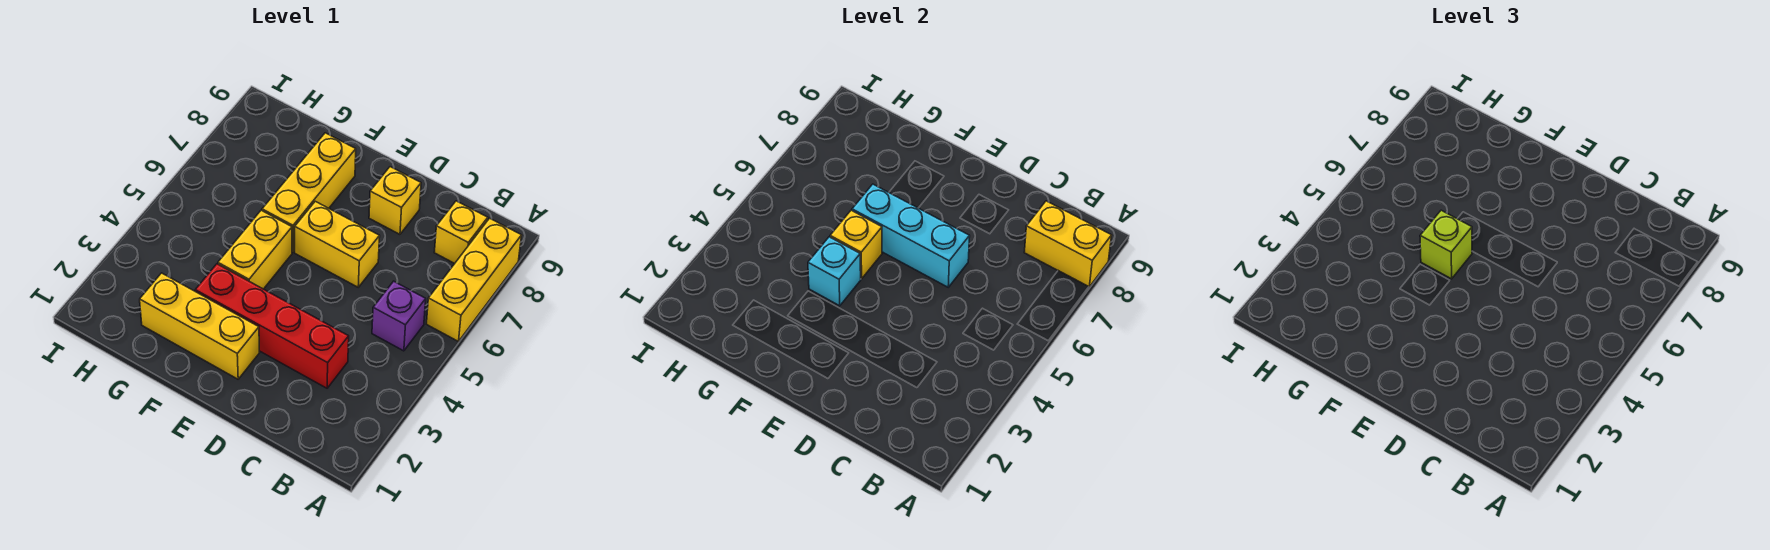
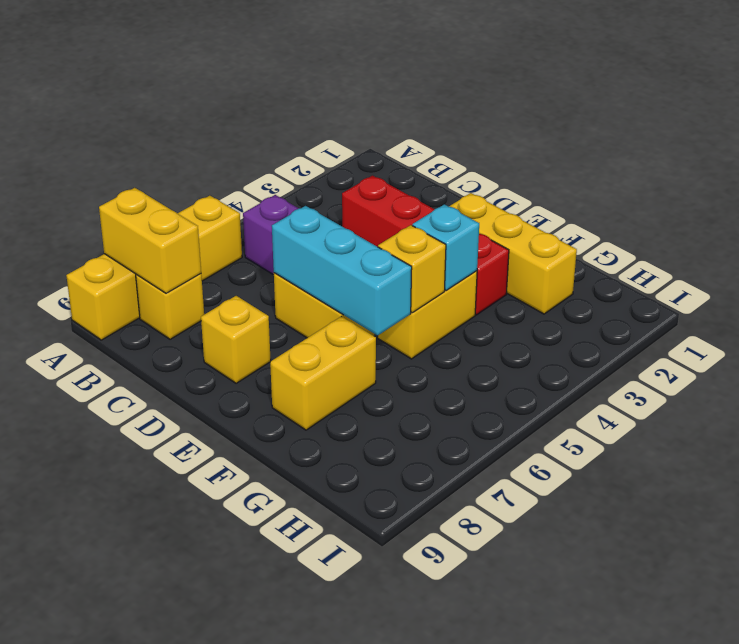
yellow brick A6:A8 level 1 -> yellow brick A6:A9 level 1
lime brick F5 level 3 -> none
yellow brick F6:F8 level 1 -> yellow brick F7:F8 level 1

